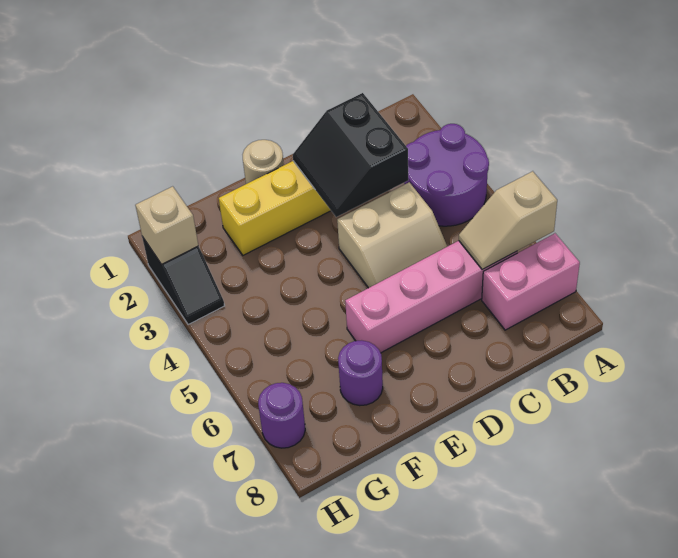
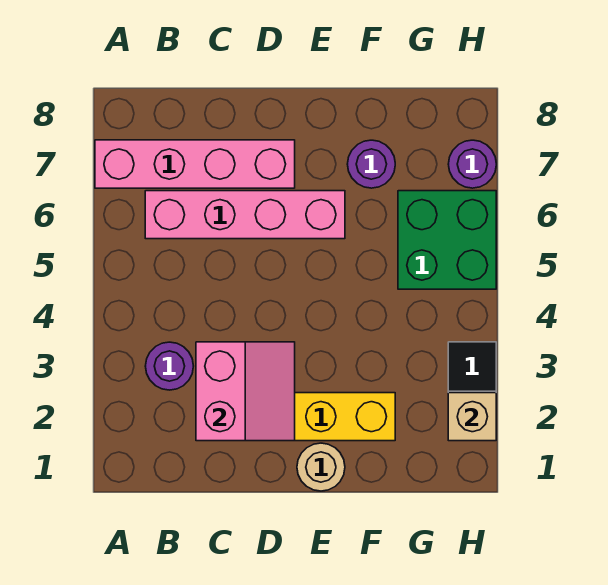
purple round brick A3:B4 level 1 -> purple round brick B3 level 1
tan slope A6:B6 level 2 top A -> none
pink brick A7:B7 level 1 -> pink brick A7:D7 level 1
black slope C2:D3 level 2 top C -> pink slope C2:D3 level 2 top C
tan slope C4:D5 level 1 top 4 -> none
none -> green brick G5:H6 level 1

